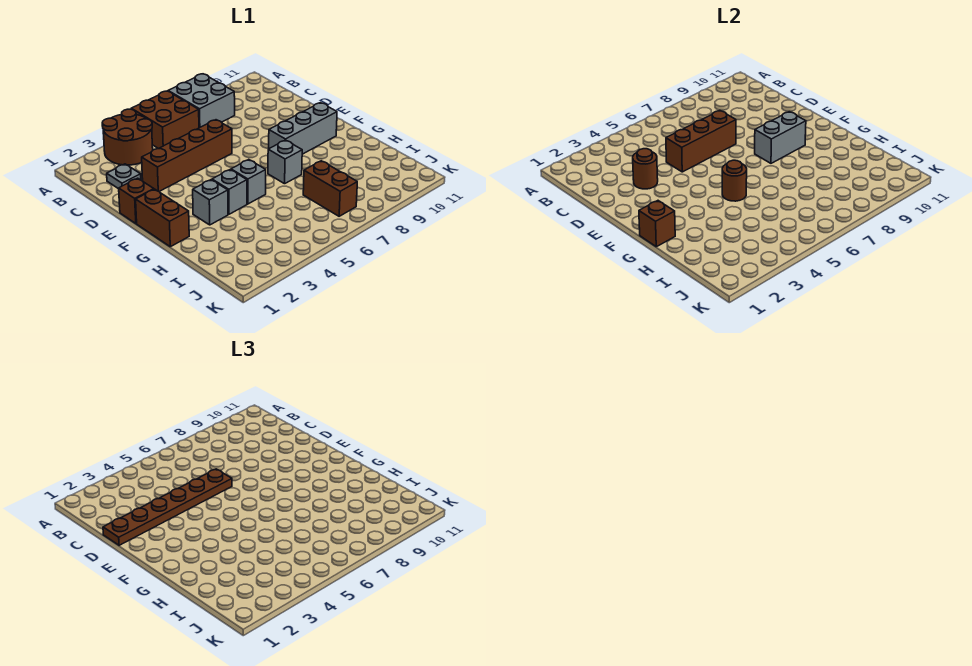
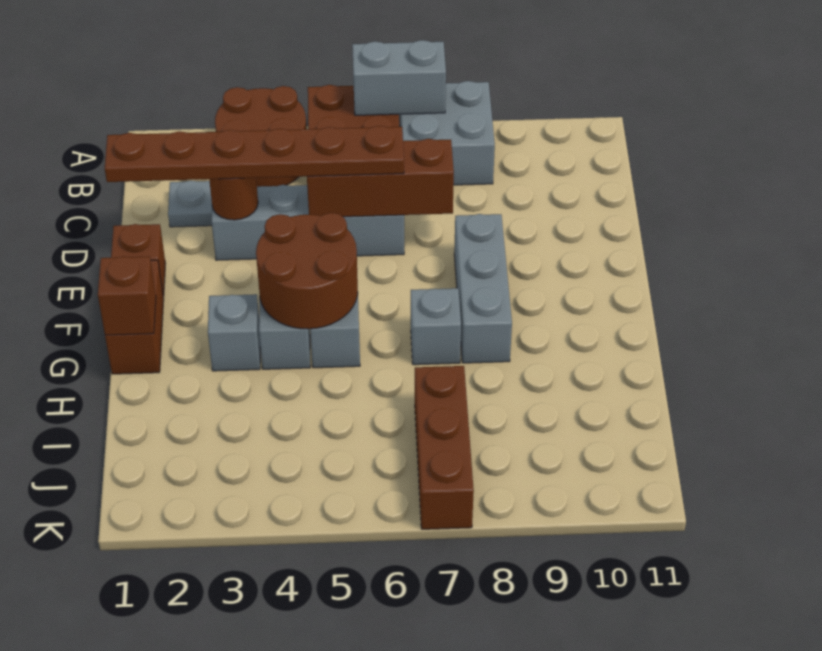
brown brick D3:D6 level 1 -> grey brick D3:D6 level 1
grey brick F8:F10 level 1 -> grey brick E8:G8 level 1
grey brick F8:F9 level 2 -> grey brick A6:A7 level 2
brown round brick G5 level 2 -> brown round brick F4:G5 level 2
brown brick I7:J7 level 1 -> brown brick I7:K7 level 1

